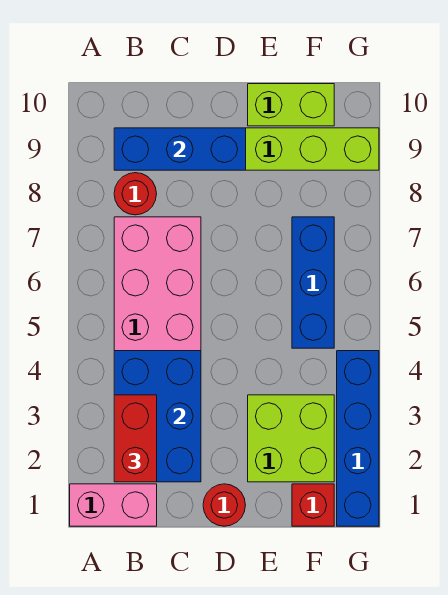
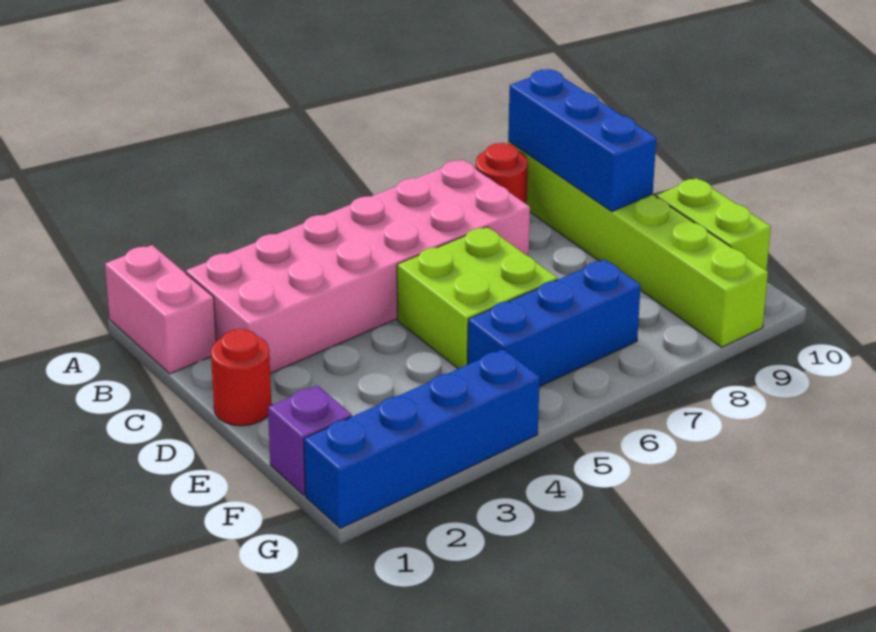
blue brick B2:C4 level 2 -> none
red brick B2:B3 level 3 -> none
lime brick E2:F3 level 1 -> lime brick D5:E6 level 1
red brick F1 level 1 -> purple brick F1 level 1

